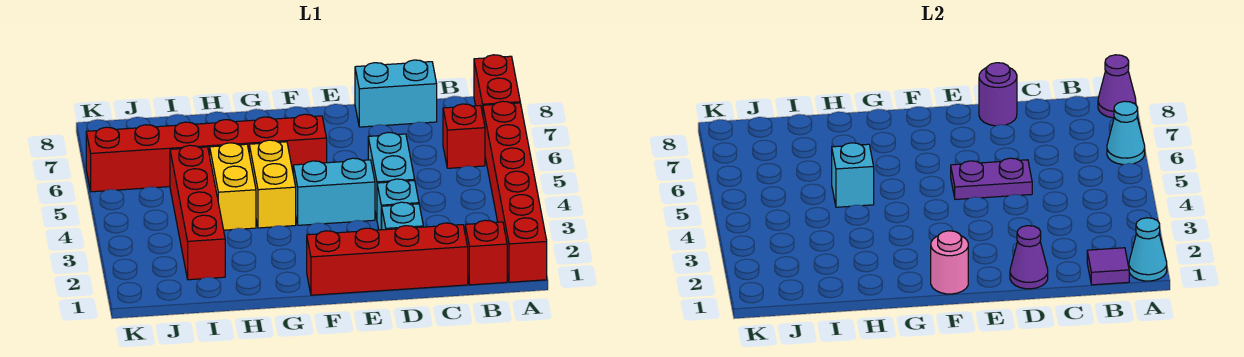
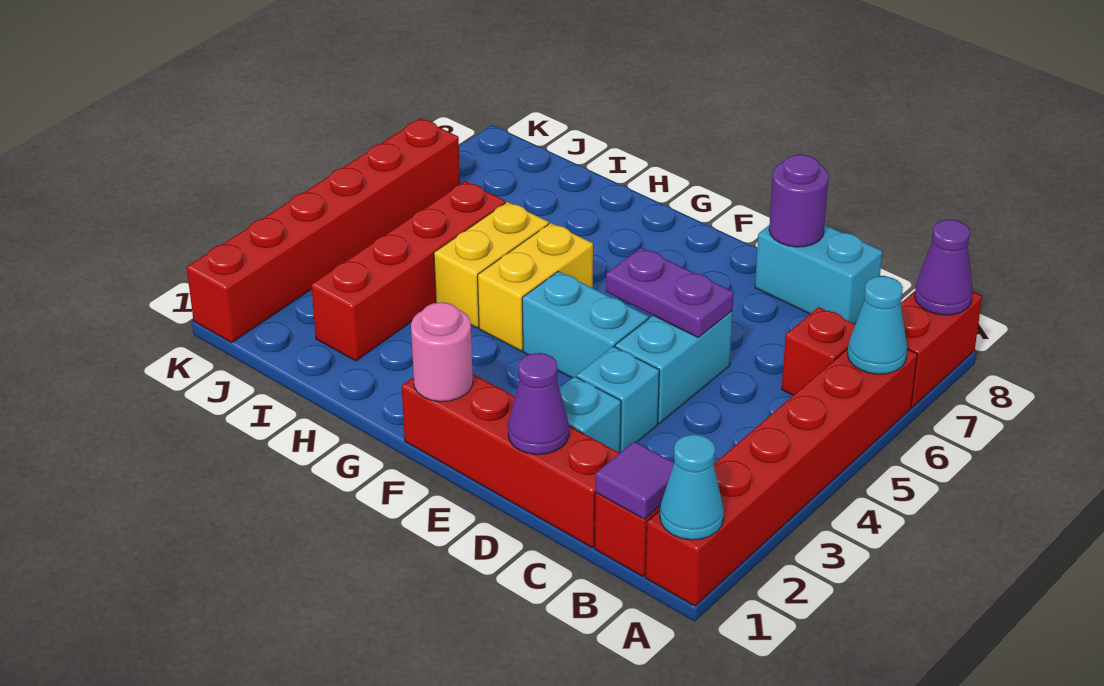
red brick F6:K6 level 1 -> red brick K1:K6 level 1
cyan brick H5 level 2 -> none

